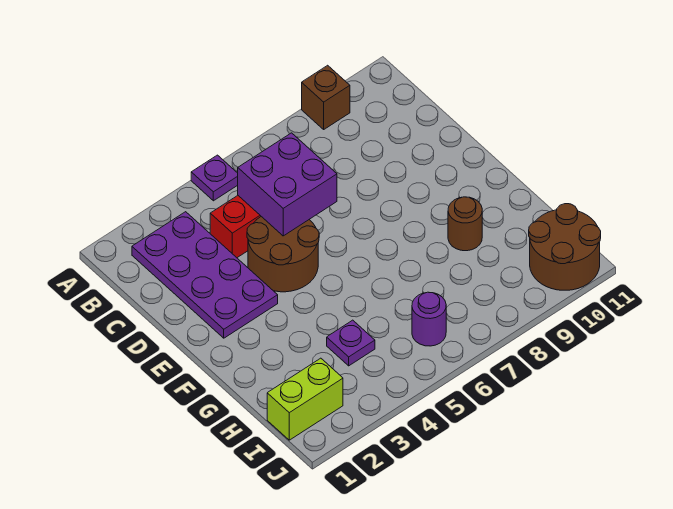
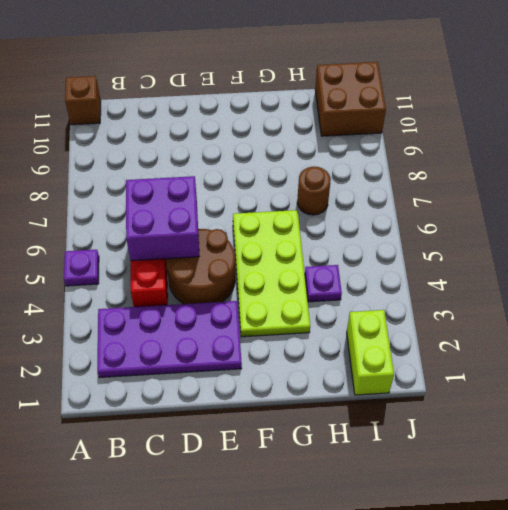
brown brick A9 level 1 -> brown brick A11 level 1
none -> lime plate F3:G6 level 1
brown round brick G9 level 1 -> brown round brick H7 level 1
purple round brick I6 level 1 -> none
brown round brick I10:J11 level 1 -> brown brick I10:J11 level 1

